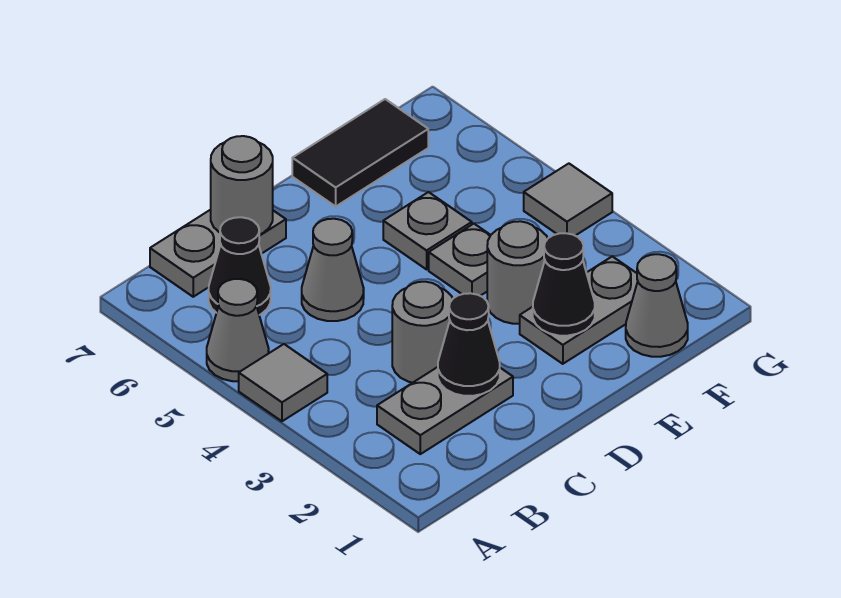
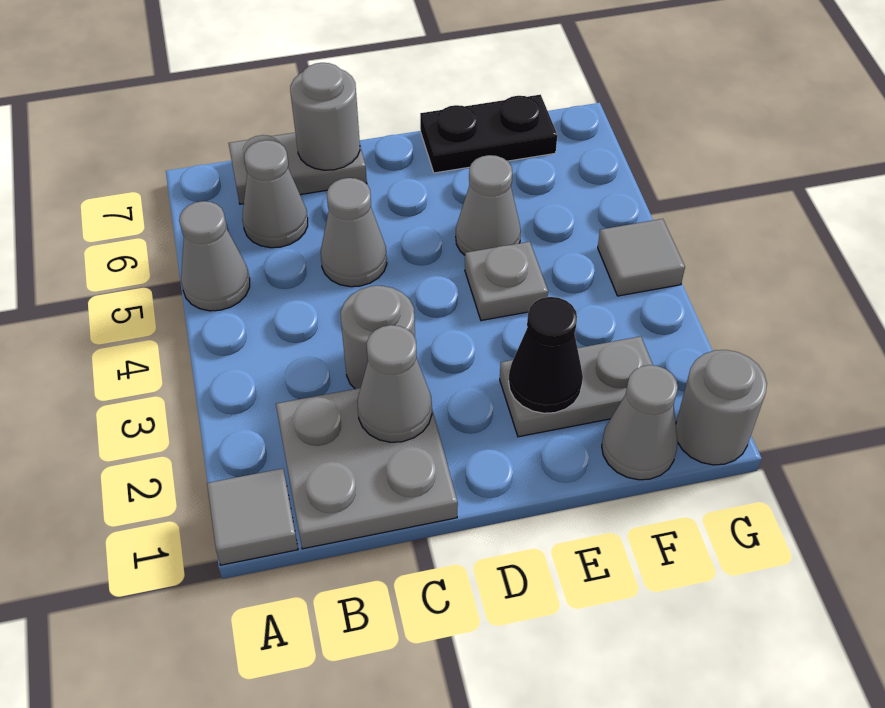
grey tile A4 level 1 -> grey tile A1 level 1
grey plate B2:C2 level 1 -> grey plate B1:C2 level 1
black cone B6 level 1 -> grey cone B6 level 1
black cone C2 level 2 -> grey cone C2 level 2
grey round brick E3 level 1 -> grey round brick G1 level 1
grey plate E5 level 1 -> grey cone E5 level 1
black tile E7:F7 level 1 -> black plate E7:F7 level 1

